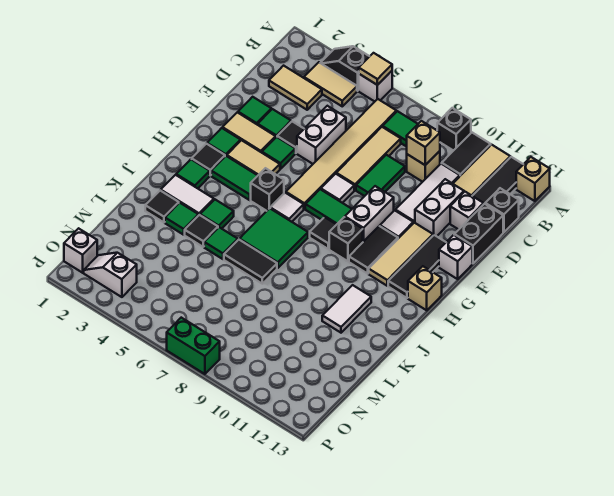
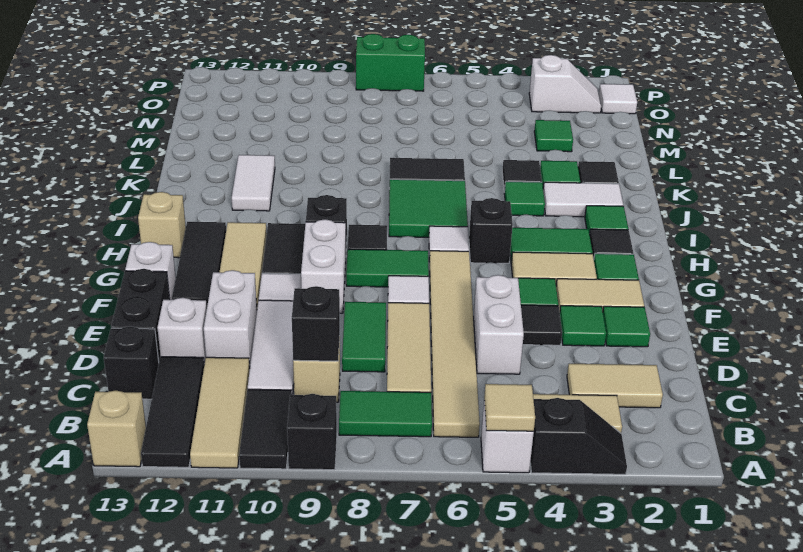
tan brick C9 level 2 -> black brick C9 level 2
green tile K5 level 1 -> green tile M3 level 1
white brick O1 level 1 -> white tile O1 level 1

